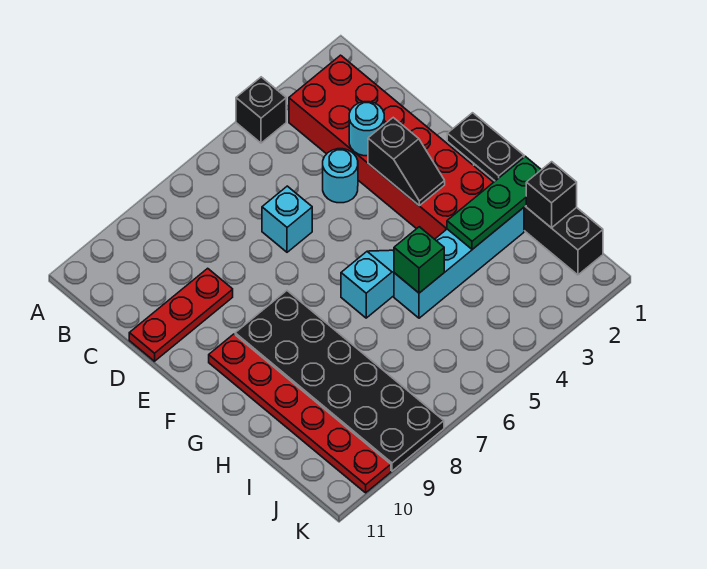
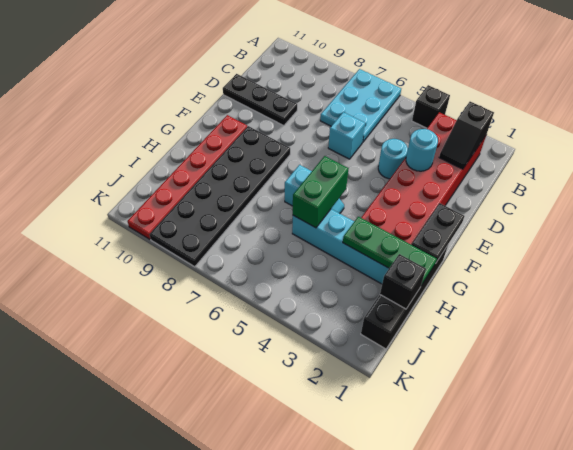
none -> cyan plate A6:C7 level 1
red plate D9:D11 level 1 -> black plate D9:D11 level 1
black slope E3:F3 level 2 top E -> black slope B2:C2 level 2 top B
green brick H5 level 2 -> green brick G5:H5 level 2

